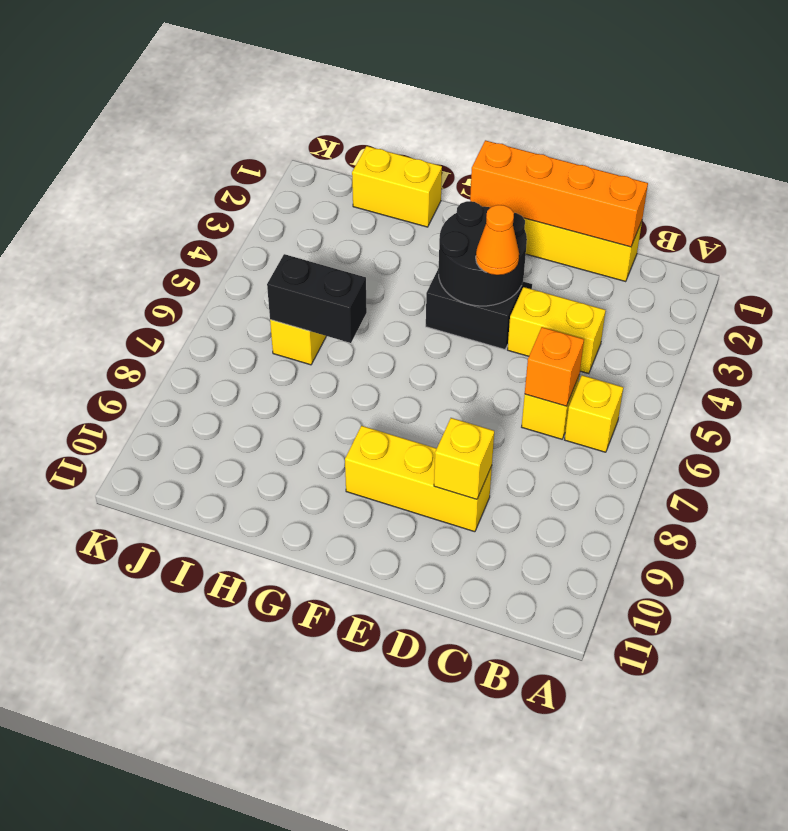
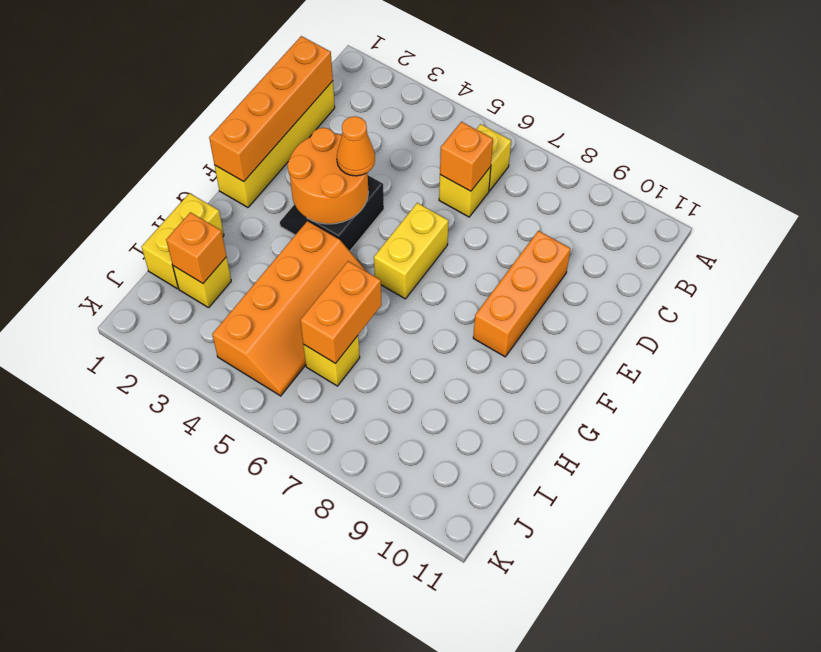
yellow brick C4:D4 level 1 -> yellow brick E6:F6 level 1
yellow brick D9:F9 level 1 -> orange brick D9:F9 level 1
yellow brick D9 level 2 -> yellow brick I2 level 1
black round brick E3:F4 level 2 -> orange round brick E3:F4 level 2
none -> orange slope G4:J5 level 1 top 4
black brick H6:I6 level 2 -> orange brick H6:I6 level 2
none -> orange brick I2 level 2

